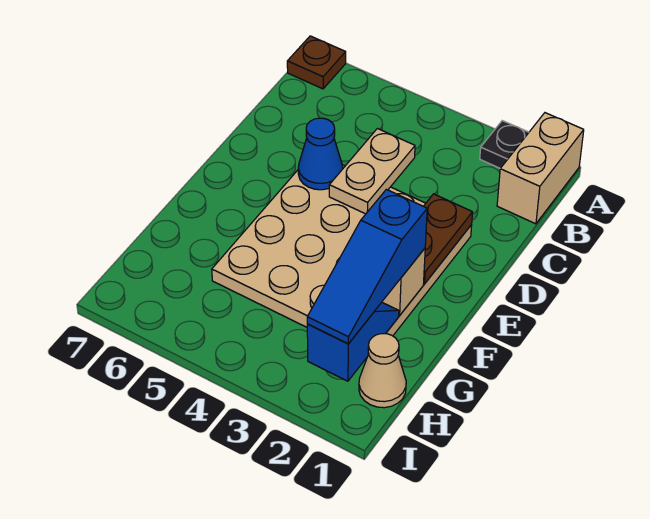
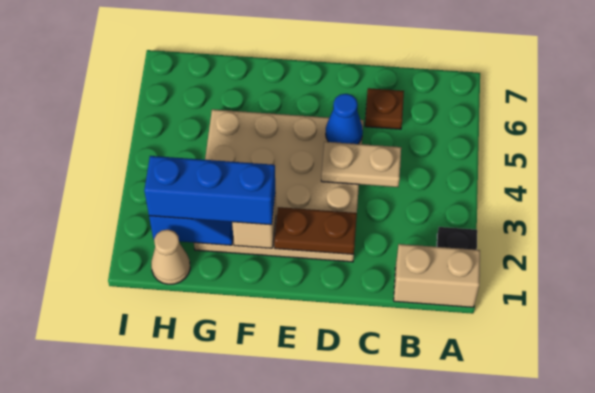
brown plate A7 level 1 -> brown plate C6 level 1
blue slope F2:H2 level 3 top F -> blue brick F2:H2 level 3

